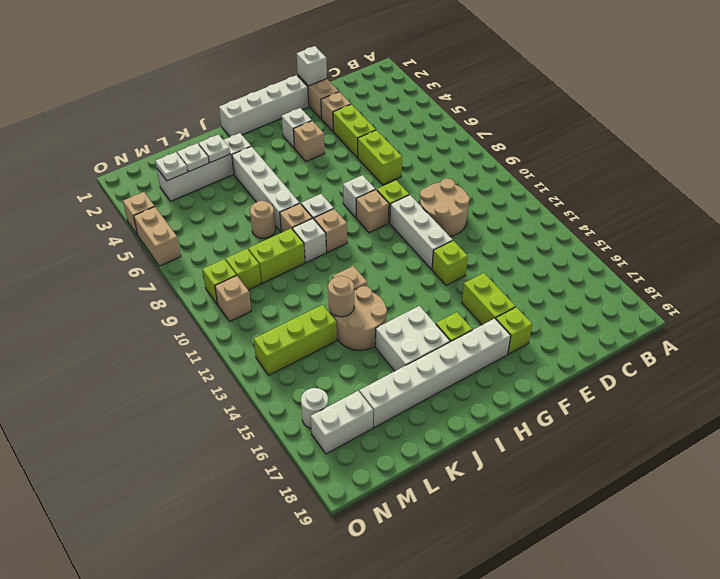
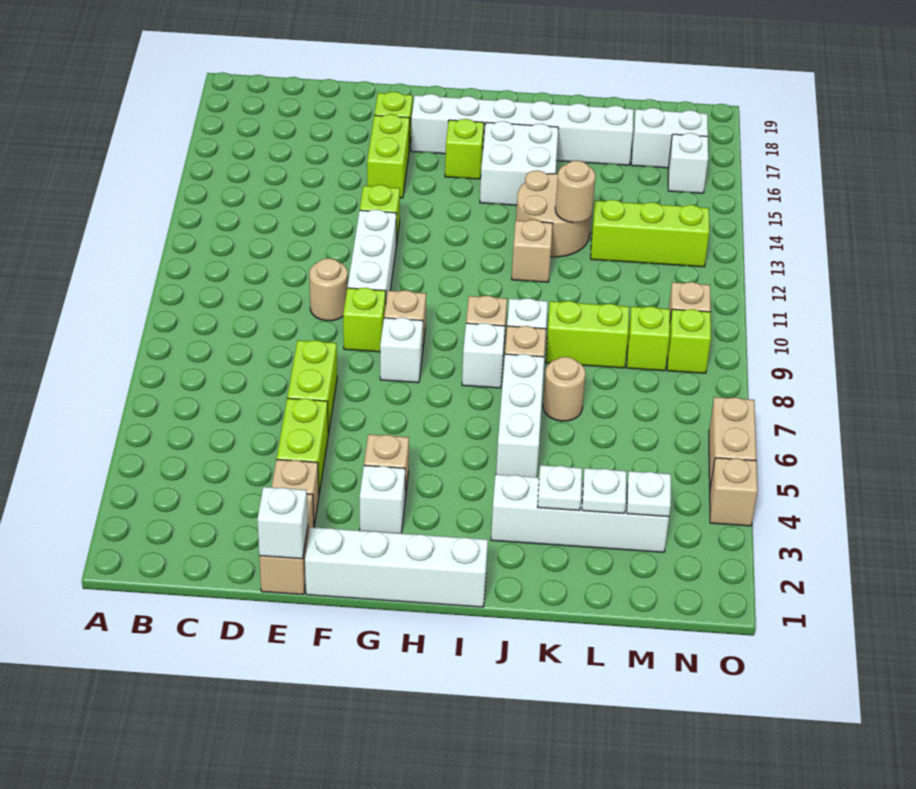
tan round brick D10:E11 level 1 -> tan round brick E10 level 1
white brick J4:J7 level 1 -> white brick J5:J7 level 1
white round brick N16 level 1 -> white brick N16 level 1

